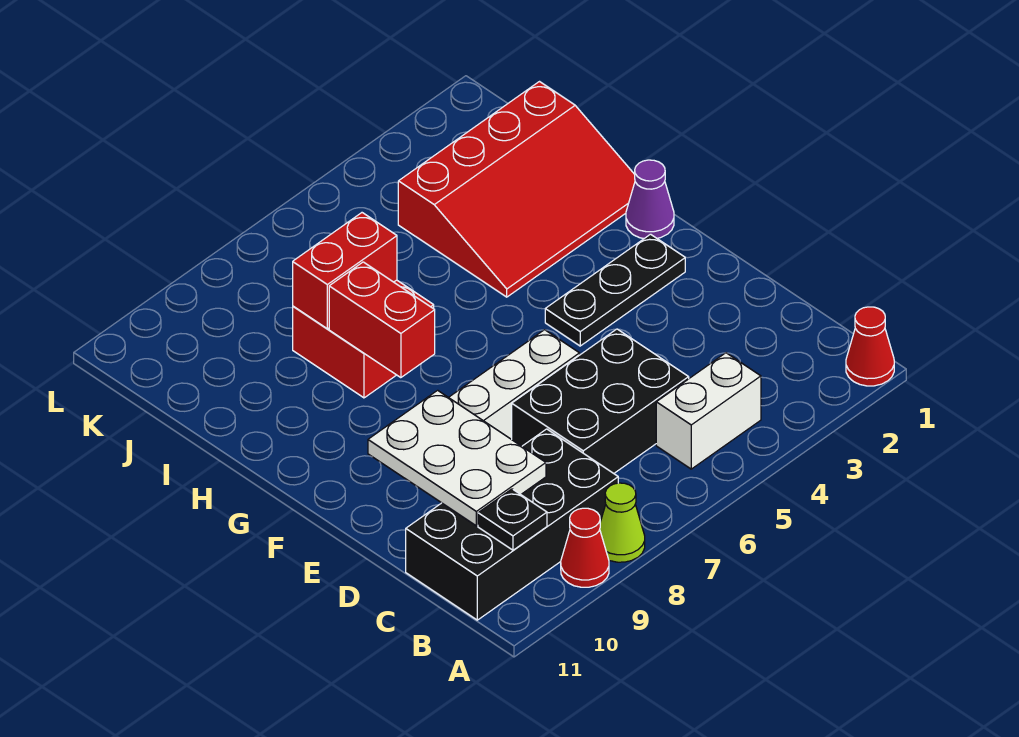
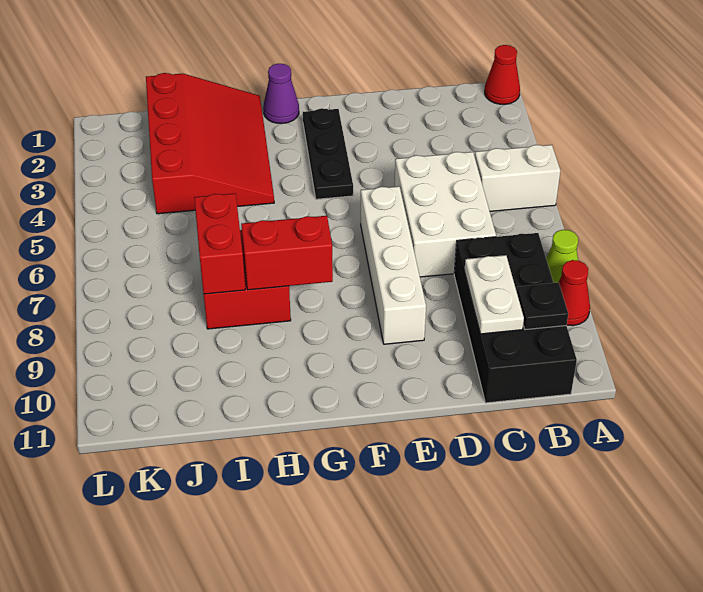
white brick B4:B5 level 1 -> white brick A5:B5 level 1
black brick C5:D7 level 1 -> white brick C5:D7 level 1
white plate C9:E10 level 2 -> white plate C9:C10 level 2

